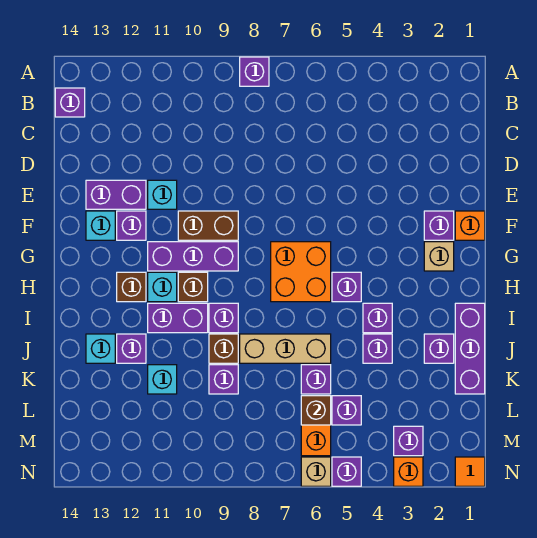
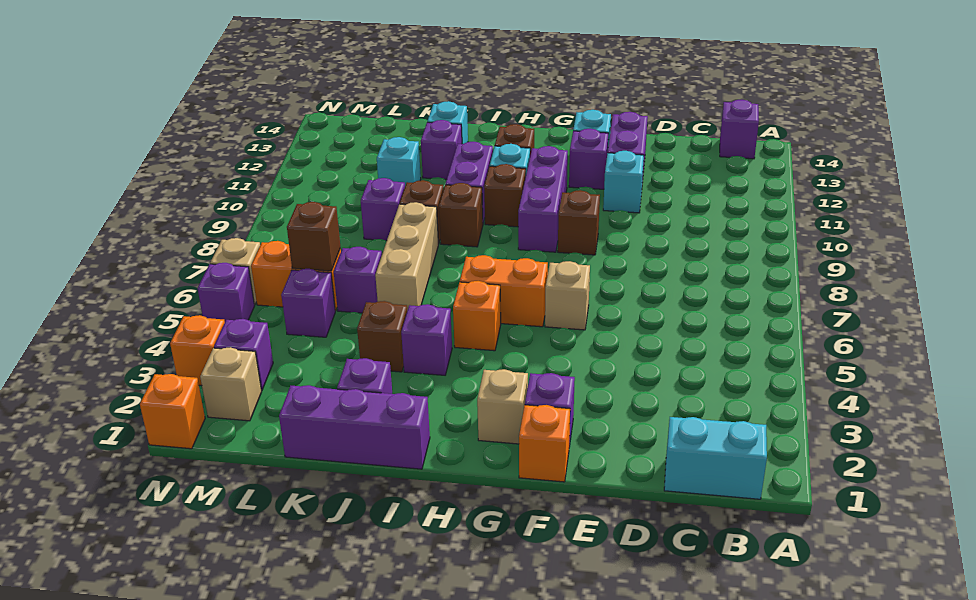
purple brick A8 level 1 -> none
none -> cyan brick B1:C1 level 1
none -> tan brick F6 level 1
brown brick F9:F10 level 1 -> brown brick F9 level 1
orange brick G6:H7 level 1 -> orange brick G6:H6 level 1
purple brick H5 level 1 -> orange brick H5 level 1
purple brick I9 level 1 -> brown brick I9 level 1
purple brick J4 level 1 -> brown brick J4 level 1
none -> tan brick M2 level 1
orange tile N1 level 1 -> orange brick N1 level 1

